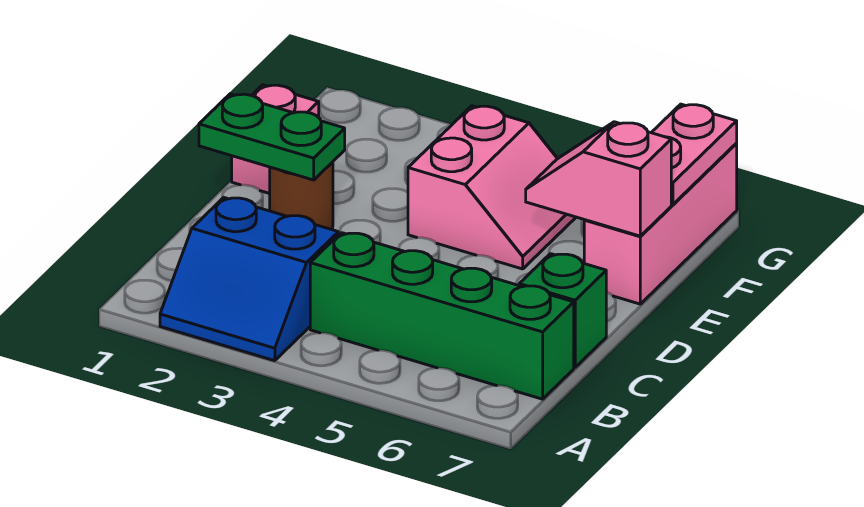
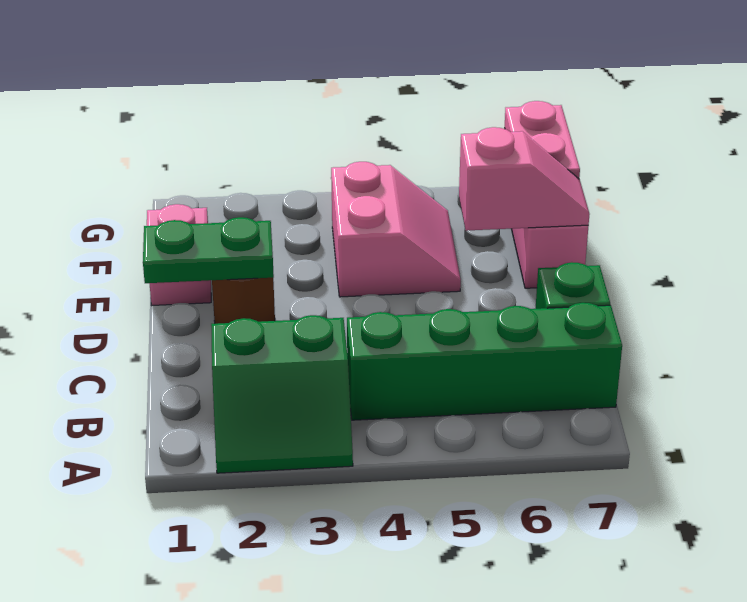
blue slope A2:B3 level 1 top B -> green slope A2:B3 level 1 top B
pink slope E6:E7 level 2 top 7 -> pink slope E6:E7 level 2 top 6

